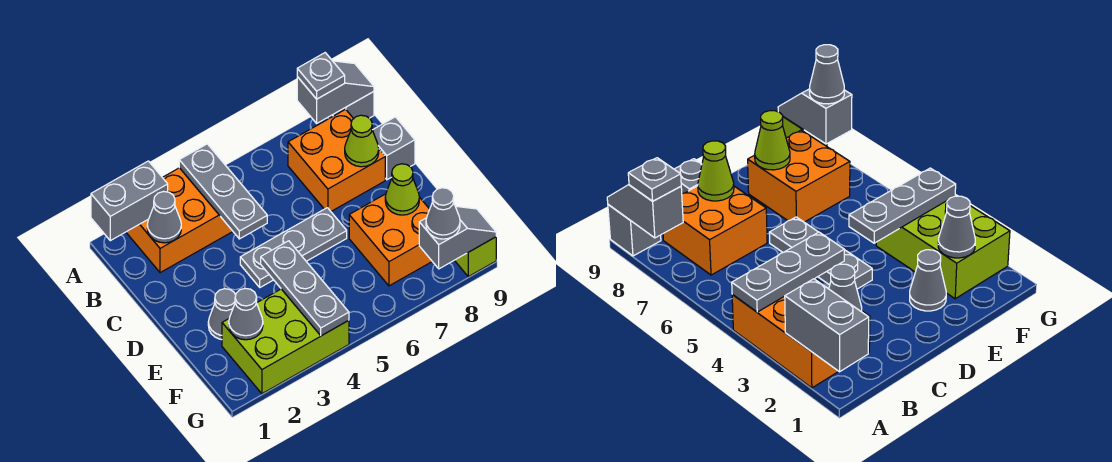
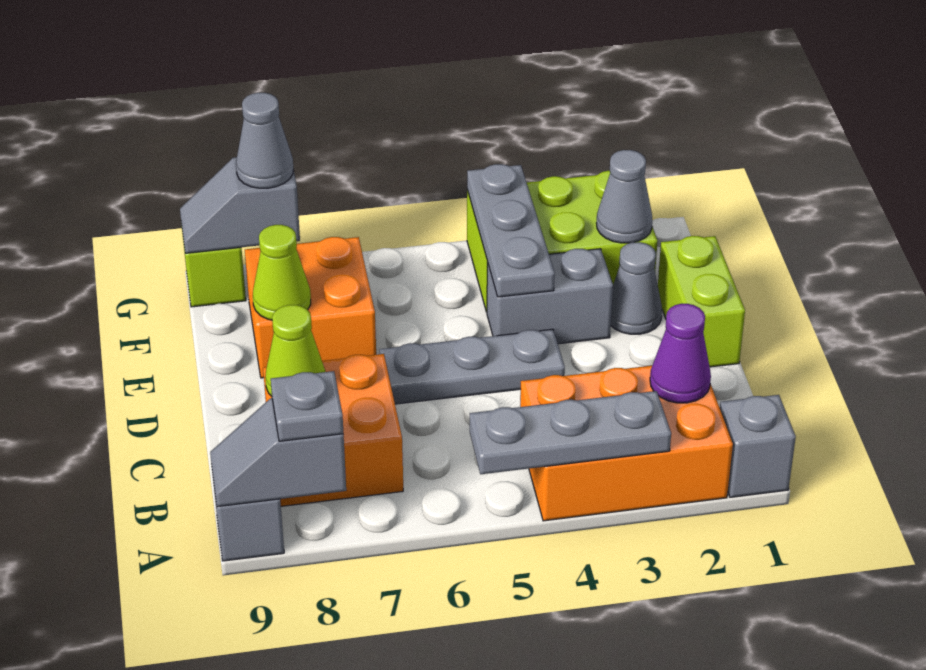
grey brick A1:A2 level 2 -> grey brick E3:E4 level 1
grey plate A4:C4 level 2 -> grey plate A3:A5 level 2
grey cone B2 level 2 -> purple cone B2 level 2
grey brick C9 level 1 -> grey brick A1 level 1
none -> lime brick D1:E1 level 1

